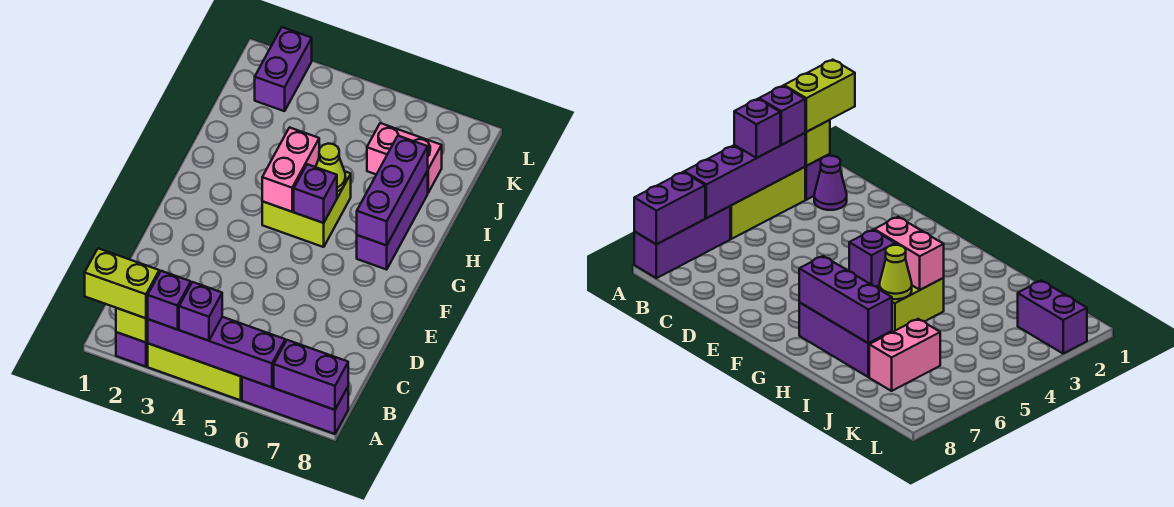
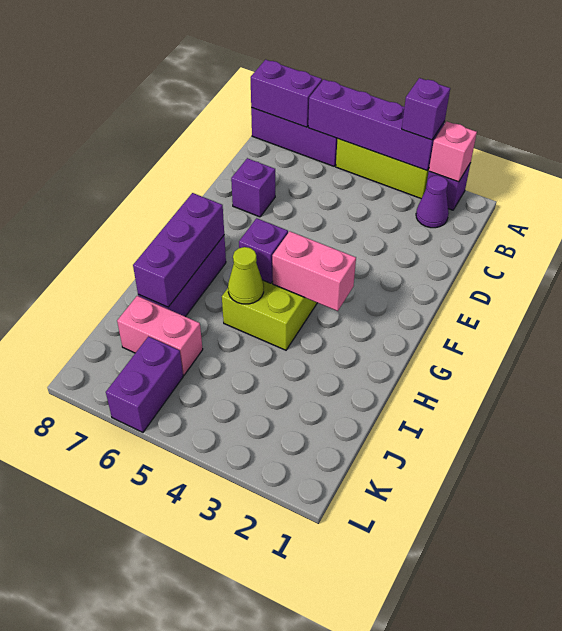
lime brick A1:A2 level 3 -> none
lime brick A2 level 2 -> pink brick A2 level 2
purple brick A4 level 3 -> purple brick D7 level 1
pink brick G4:H4 level 2 -> pink brick G3:G4 level 2
purple brick K2:L2 level 1 -> purple brick K6:L6 level 1

